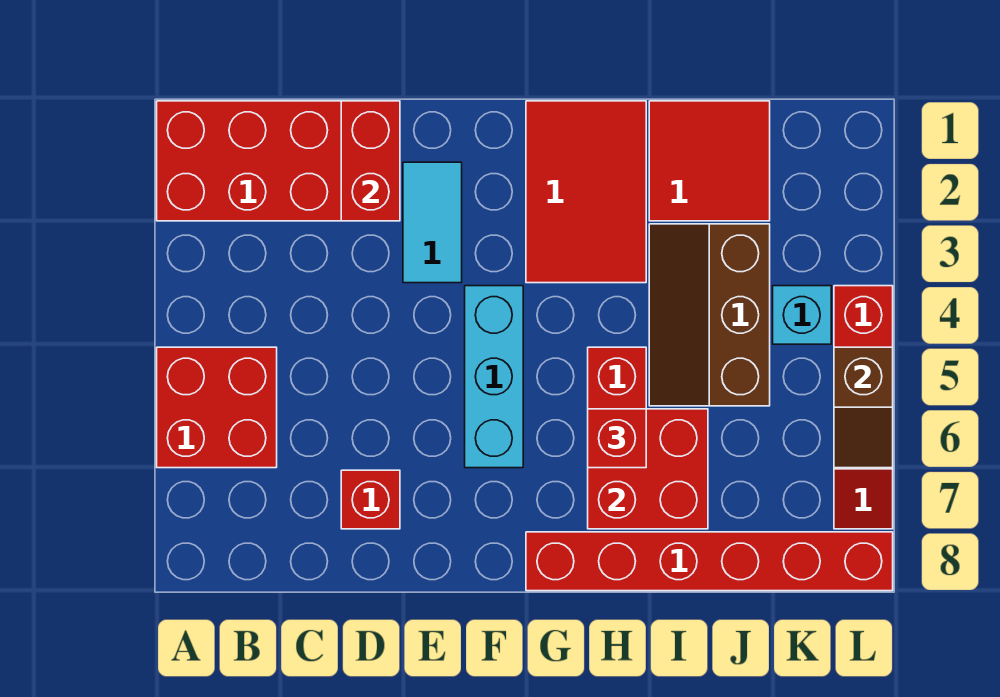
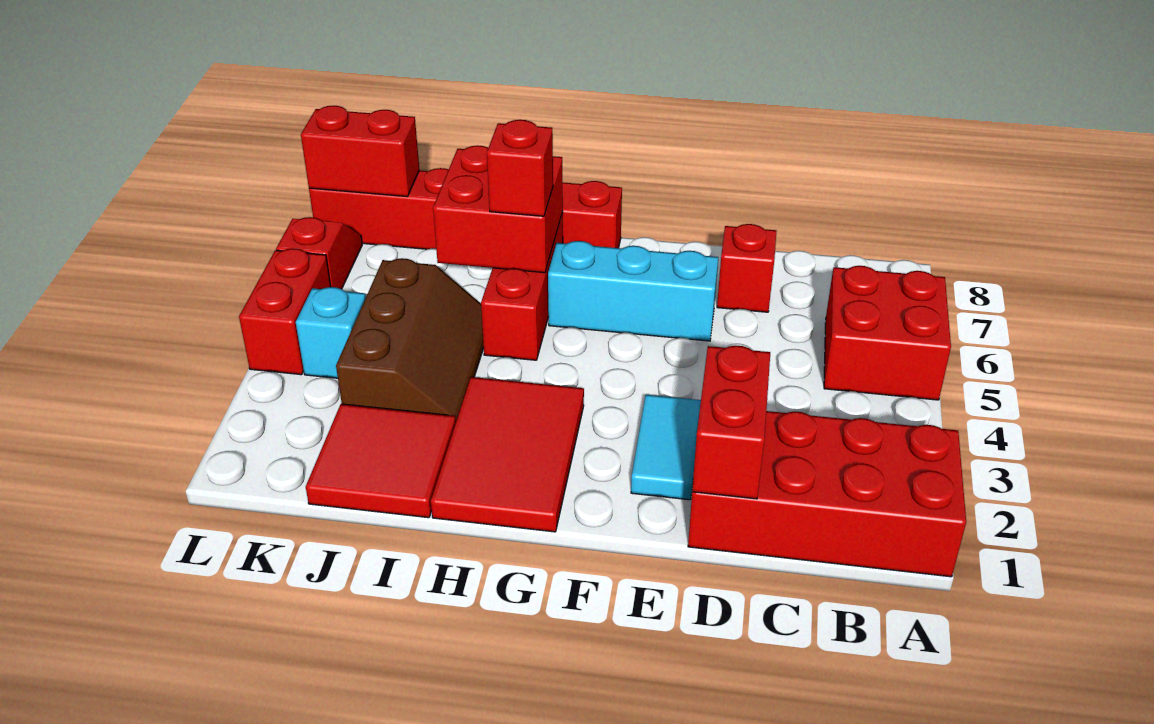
cyan brick F4:F6 level 1 -> cyan brick E6:G6 level 1
none -> red brick K8:L8 level 2
brown slope L5:L6 level 2 top 5 -> none

